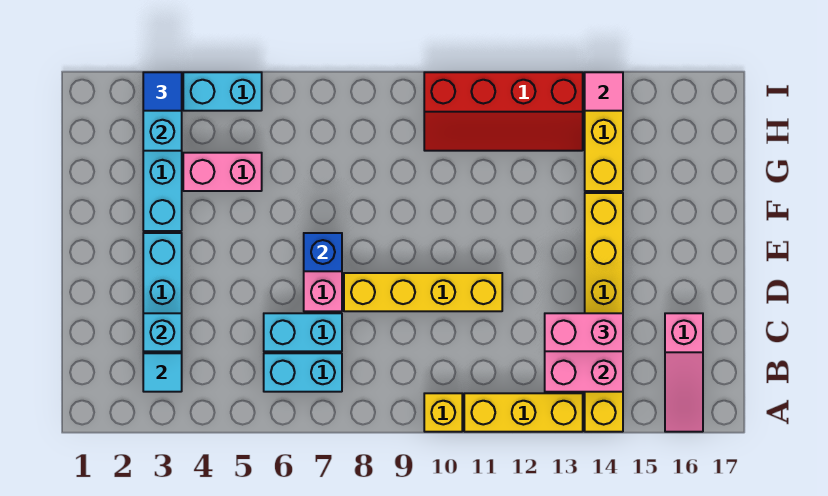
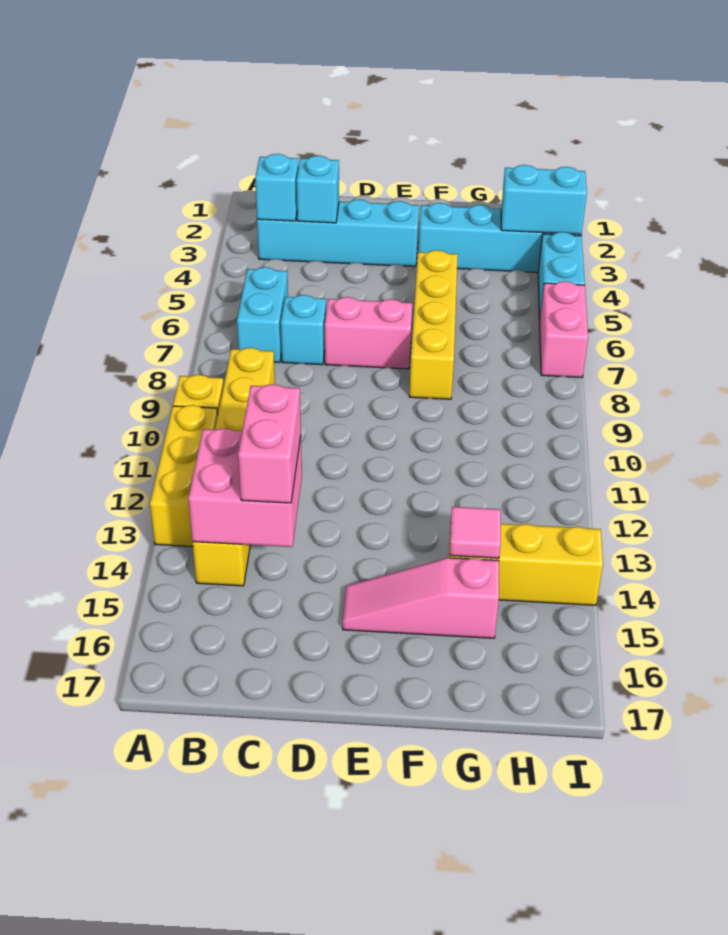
yellow brick A14:F14 level 1 -> yellow brick B9:B14 level 1
pink slope A16:C16 level 1 top C -> pink slope E15:G15 level 1 top G
cyan tile B3 level 2 -> cyan brick B3 level 2
cyan brick C6:C7 level 1 -> cyan brick C7 level 1
yellow brick D8:D11 level 1 -> yellow brick F5:F8 level 1
blue brick E7 level 2 -> none
pink brick G4:G5 level 1 -> pink brick I6:I7 level 1
red slope H10:I13 level 1 top I -> none
blue tile I3 level 3 -> none
pink tile I14 level 2 -> pink tile G14 level 2

